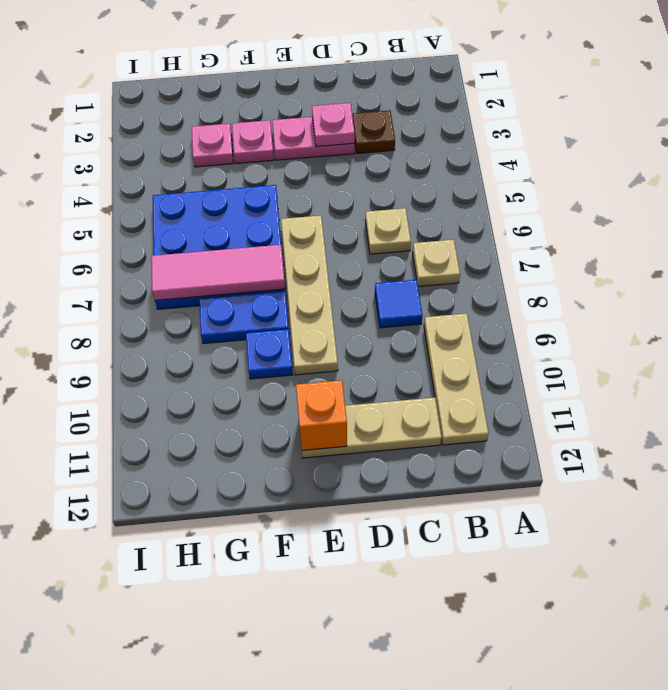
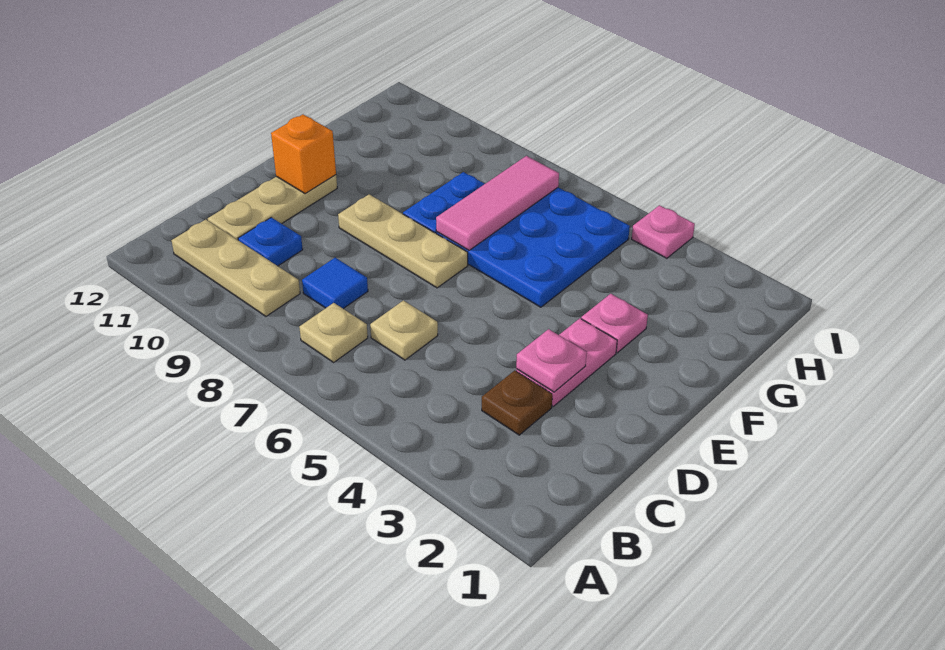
tan plate E6:E9 level 1 -> tan plate E7:E9 level 1
blue plate F9 level 1 -> blue plate C10 level 1
pink plate G3 level 1 -> pink plate I4 level 1

